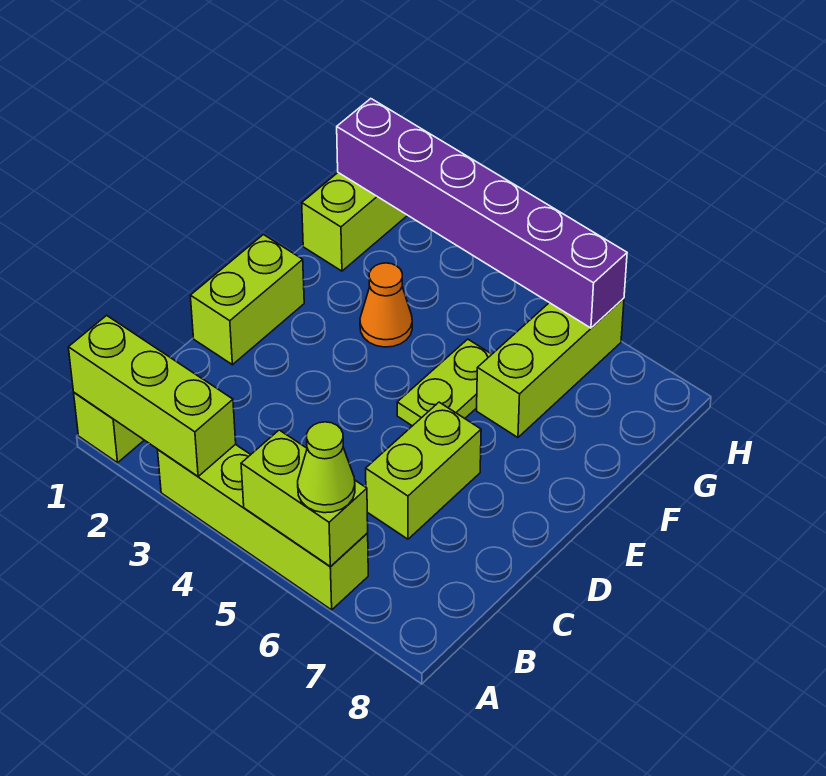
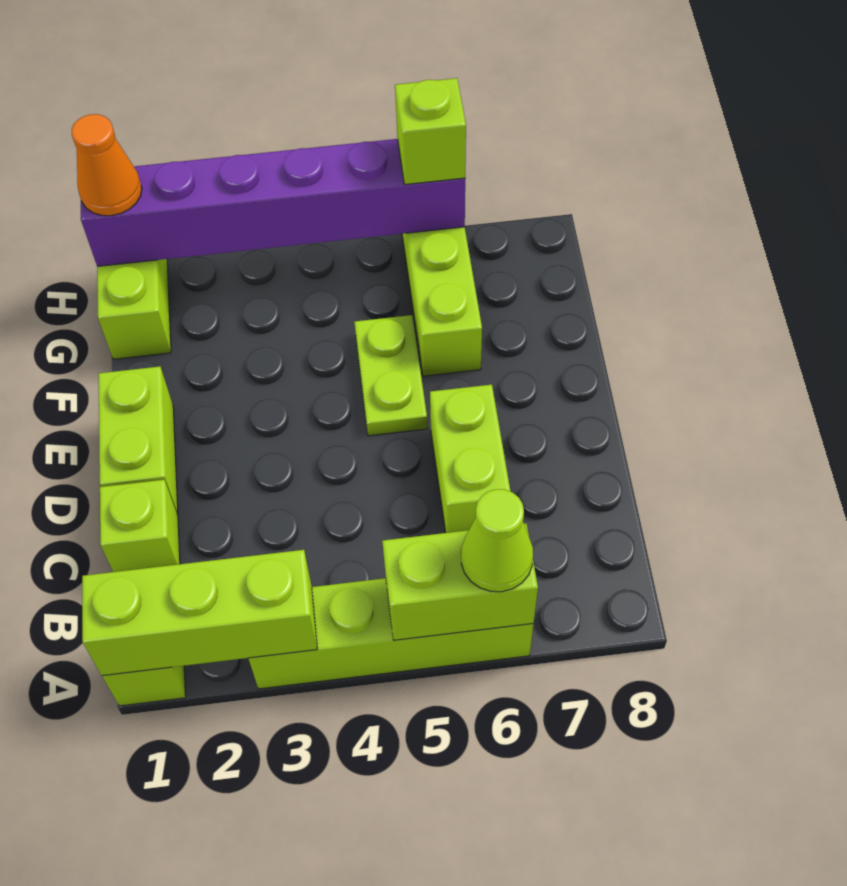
none -> lime brick C1 level 1
orange cone F3 level 1 -> orange cone H1 level 3
none -> lime brick H6 level 3

